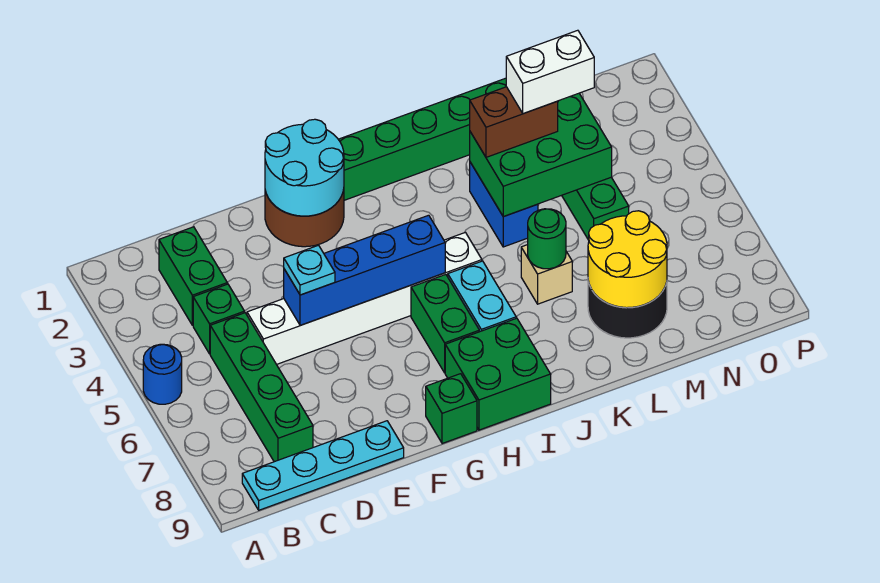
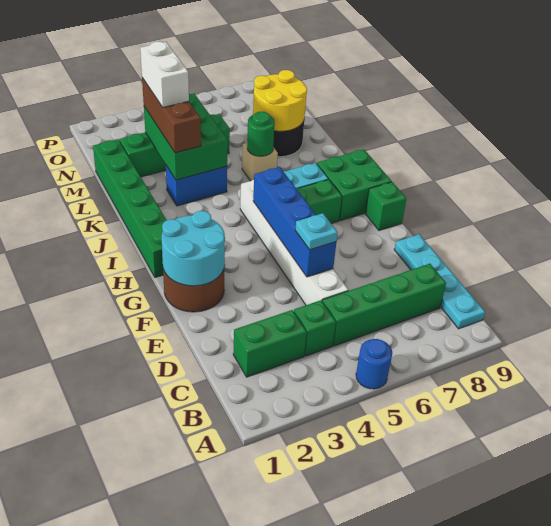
brown brick K3:L3 level 3 -> brown brick K3:M3 level 3

